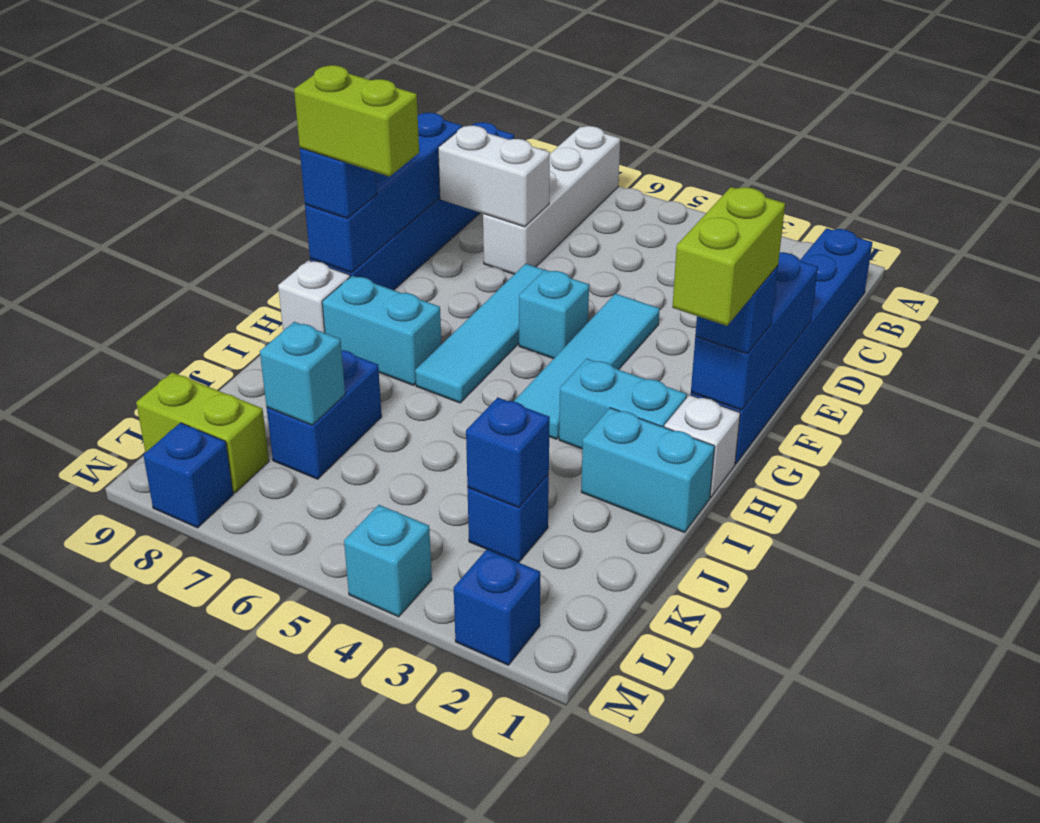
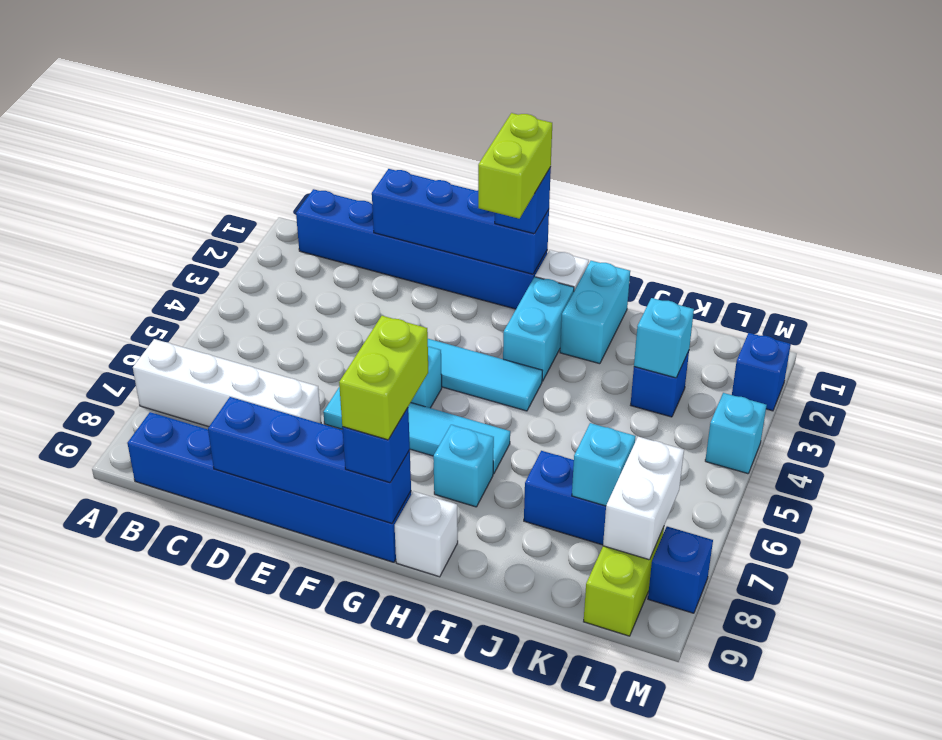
white brick D7:D8 level 2 -> white brick L7:L8 level 2
blue brick E1:G1 level 2 -> blue brick D1:G1 level 2
lime brick G1:H1 level 4 -> lime brick G1:G2 level 4
cyan brick H7:H8 level 1 -> cyan brick H7 level 1
blue brick K3 level 2 -> cyan brick K3 level 2

